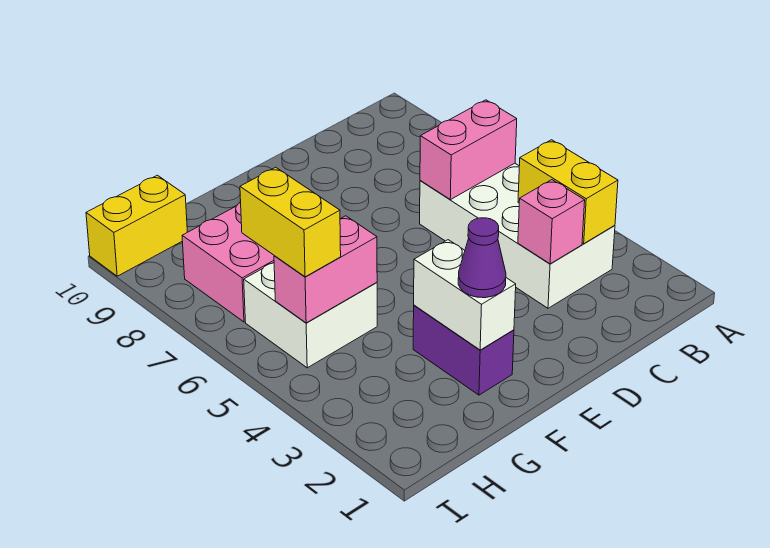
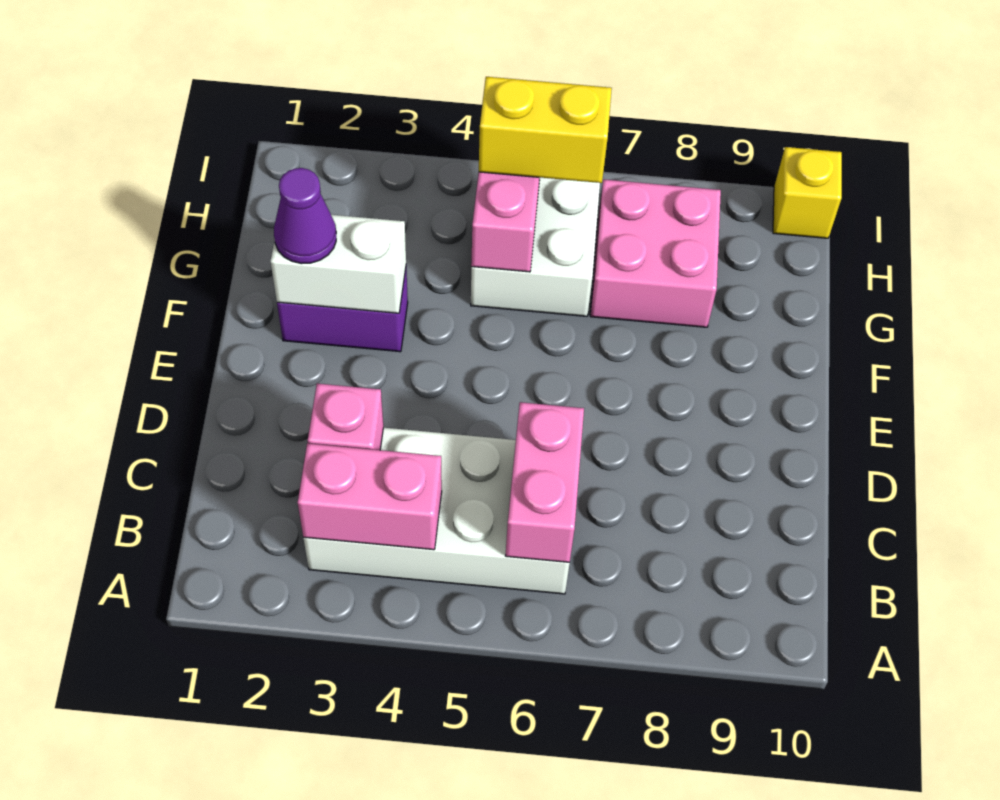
yellow brick B3:B4 level 2 -> pink brick B3:B4 level 2
yellow brick H10:I10 level 1 -> yellow brick I10 level 1

